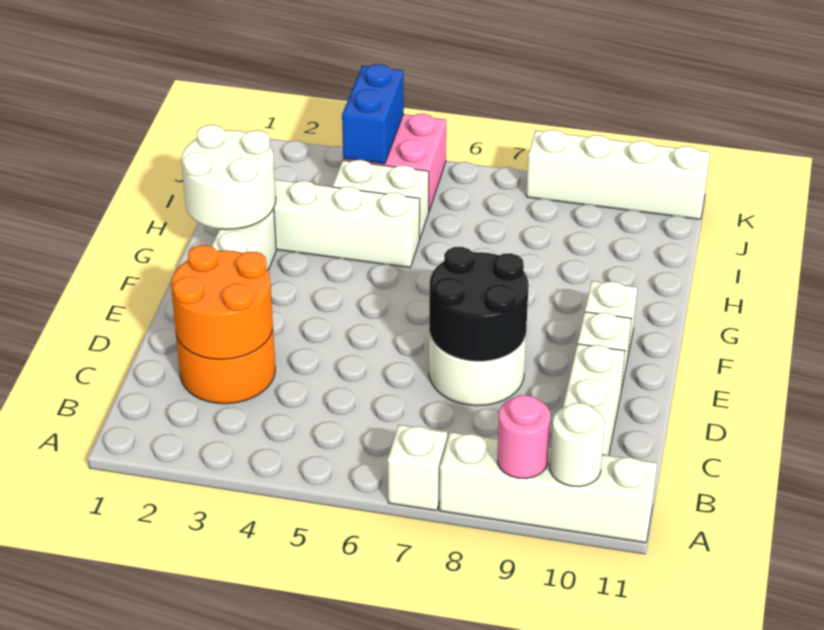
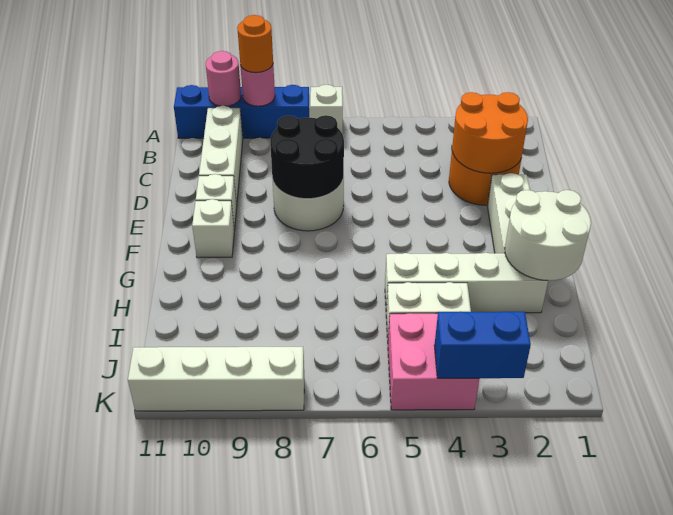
white brick A8:A11 level 1 -> blue brick A8:A11 level 1
none -> orange round brick A9 level 3
white round brick A10 level 2 -> pink round brick A10 level 2
blue brick J4:K4 level 2 -> blue brick K3:K4 level 2

